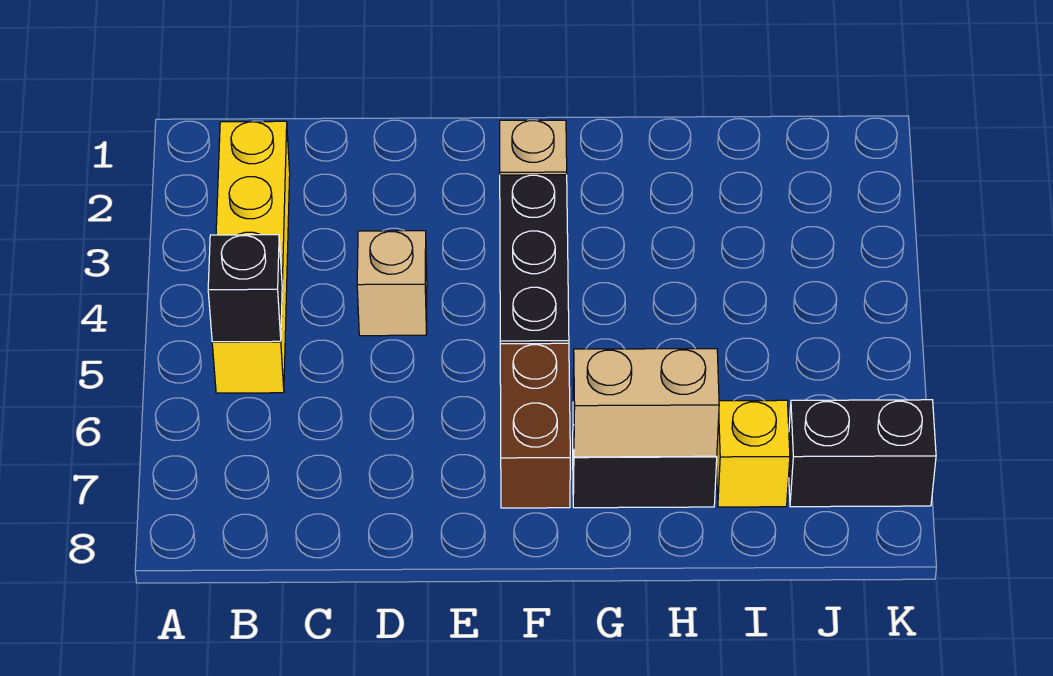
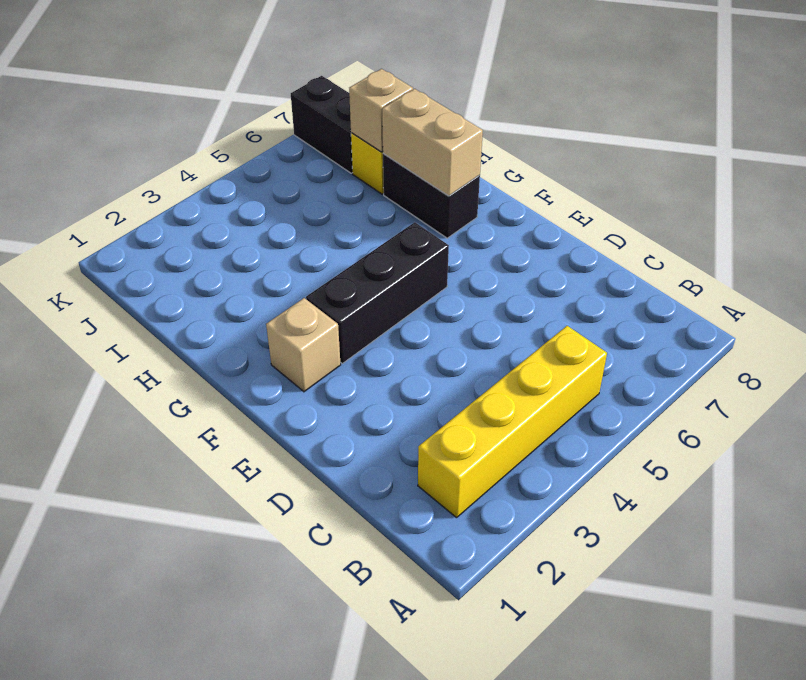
black brick B5 level 2 -> none
tan brick D4 level 1 -> tan brick I7 level 2
brown brick F6:F7 level 1 -> none

